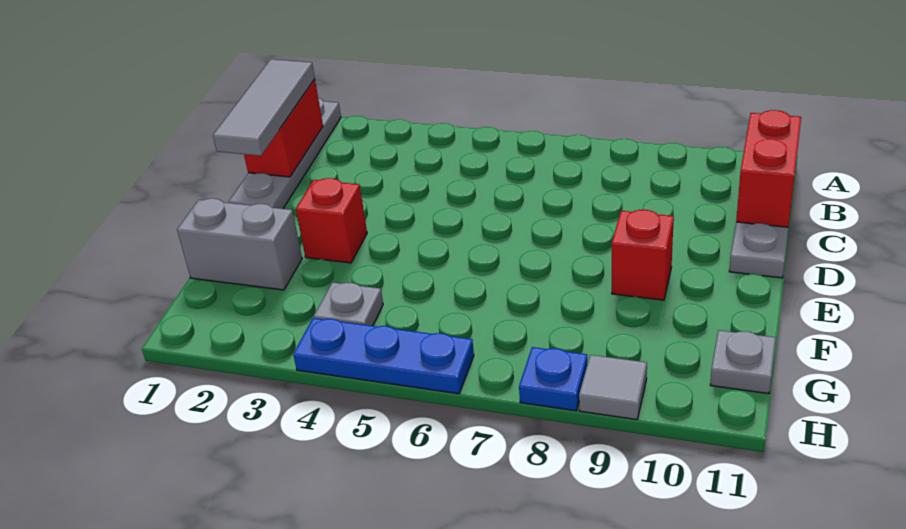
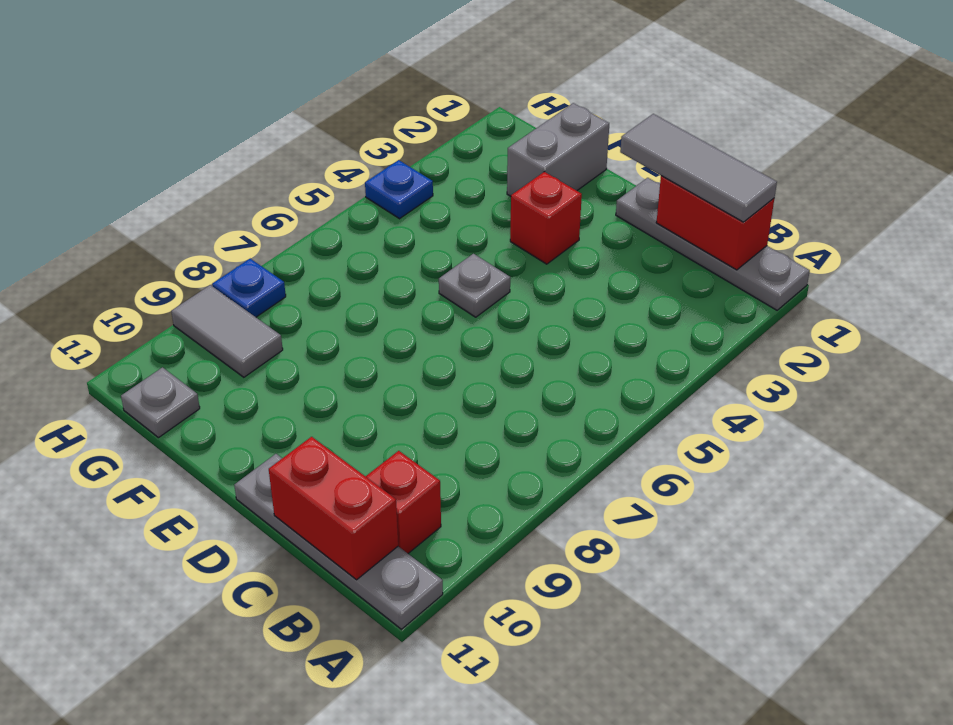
red brick E9 level 1 -> red brick B10 level 1
grey plate G4 level 1 -> grey plate E5 level 1
blue plate H4:H6 level 1 -> blue plate H4 level 1
grey tile H9 level 1 -> grey tile G9:H9 level 1

